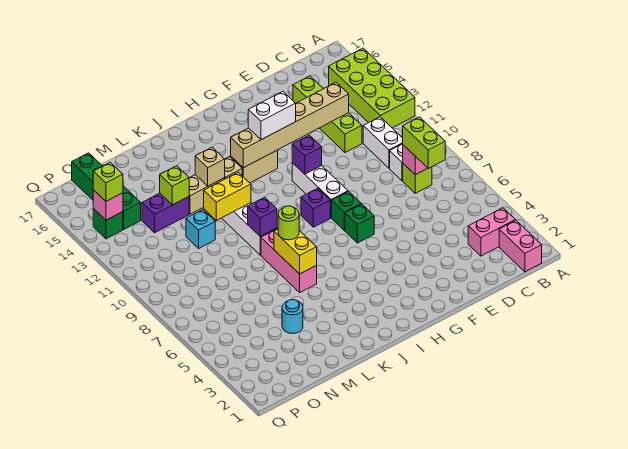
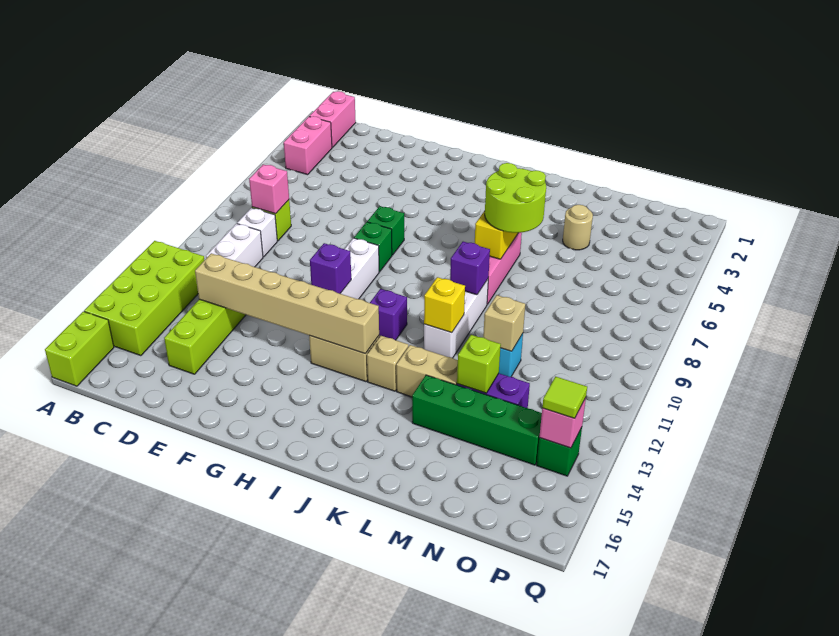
pink brick B3:C3 level 1 -> pink brick B3:B4 level 1
lime brick C7:C8 level 3 -> lime brick A16:A17 level 1
white brick G13:H13 level 3 -> none
purple brick H9 level 1 -> purple brick I11 level 1
lime round brick K7 level 3 -> lime round brick K6:L7 level 3
yellow brick K11:L11 level 2 -> yellow brick K11 level 2
tan brick K13 level 2 -> tan brick M11 level 2
cyan round brick M4 level 1 -> tan round brick M4 level 1
green brick O14:O17 level 1 -> green brick L14:O14 level 1
lime brick P14 level 3 -> lime tile P14 level 3

